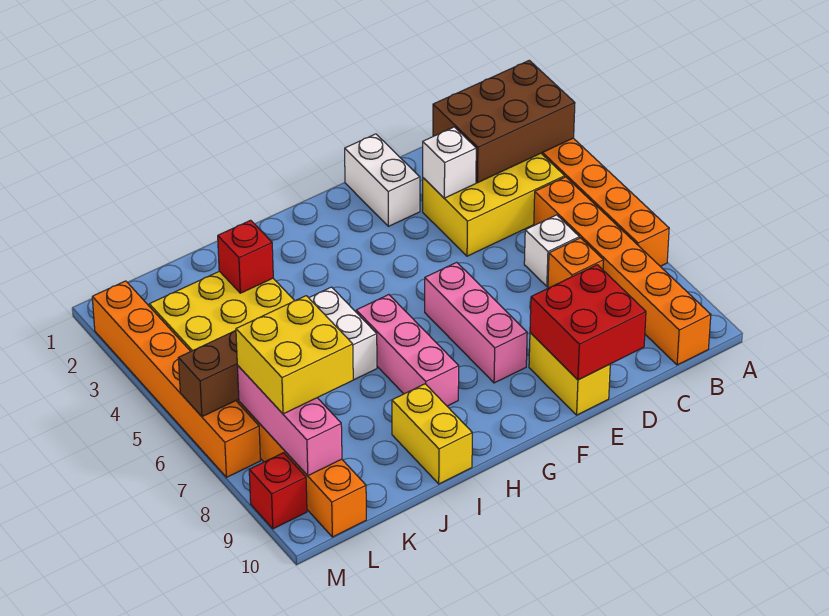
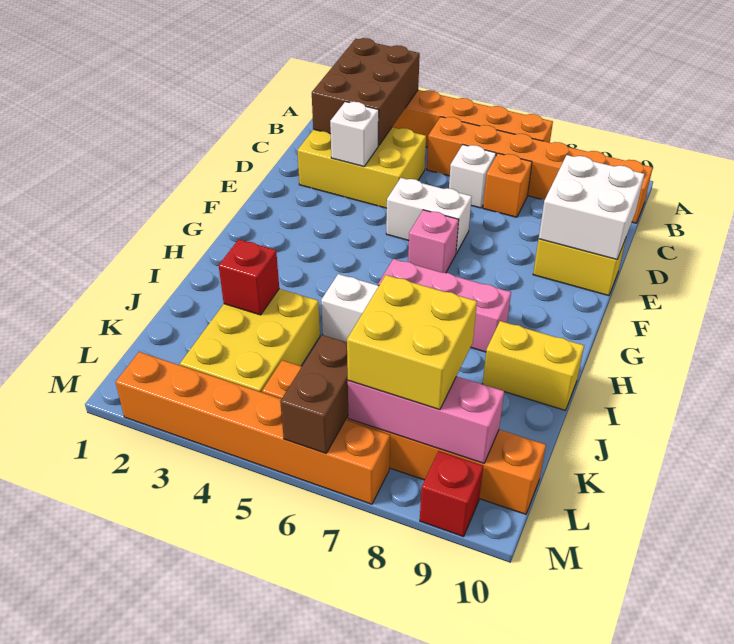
yellow brick B3:D4 level 1 -> yellow brick C2:D4 level 1
red brick D9:E10 level 2 -> white brick D9:E10 level 2
white brick E1:E2 level 1 -> white brick E5:E6 level 1
pink brick F6:F8 level 1 -> pink brick F6 level 1

